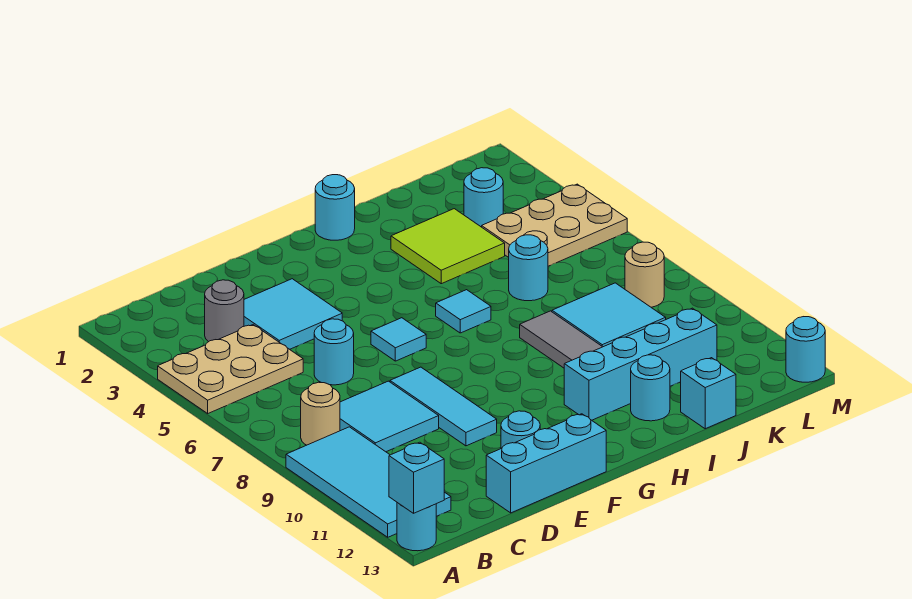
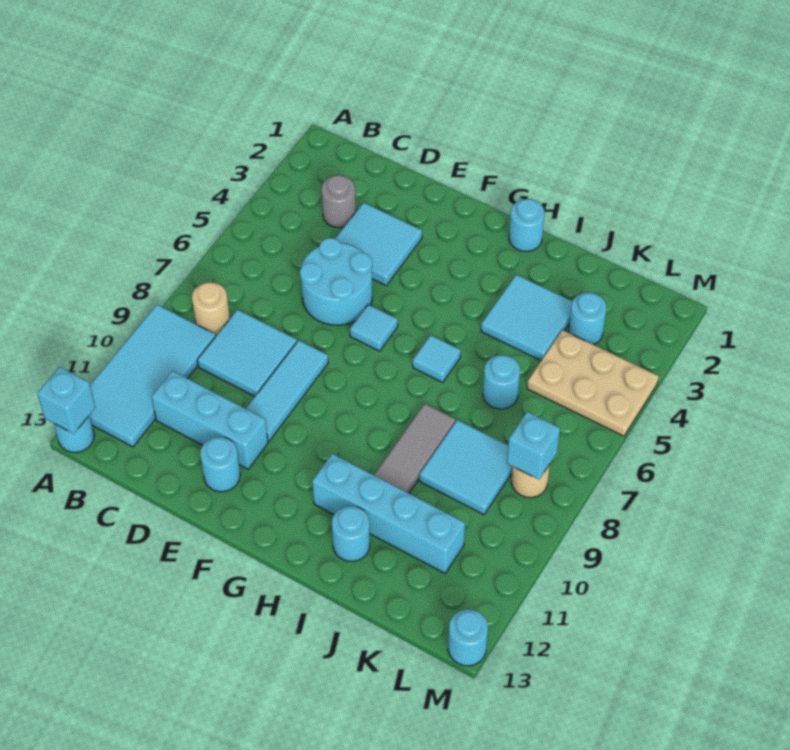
tan plate A4:C5 level 1 -> none
cyan round brick D6 level 1 -> cyan round brick D5:E6 level 1
cyan brick D13:F13 level 1 -> cyan brick C11:E11 level 1
lime tile I3:J4 level 1 -> cyan tile I3:J4 level 1
cyan brick J13 level 1 -> cyan brick L8 level 2

